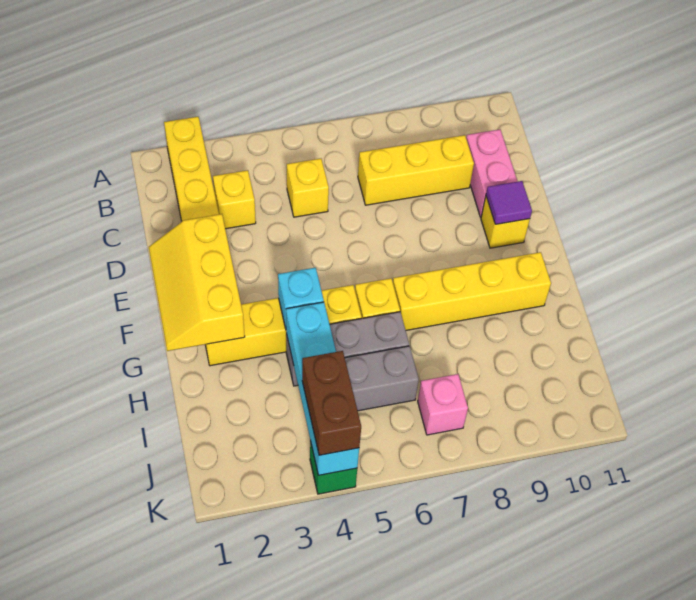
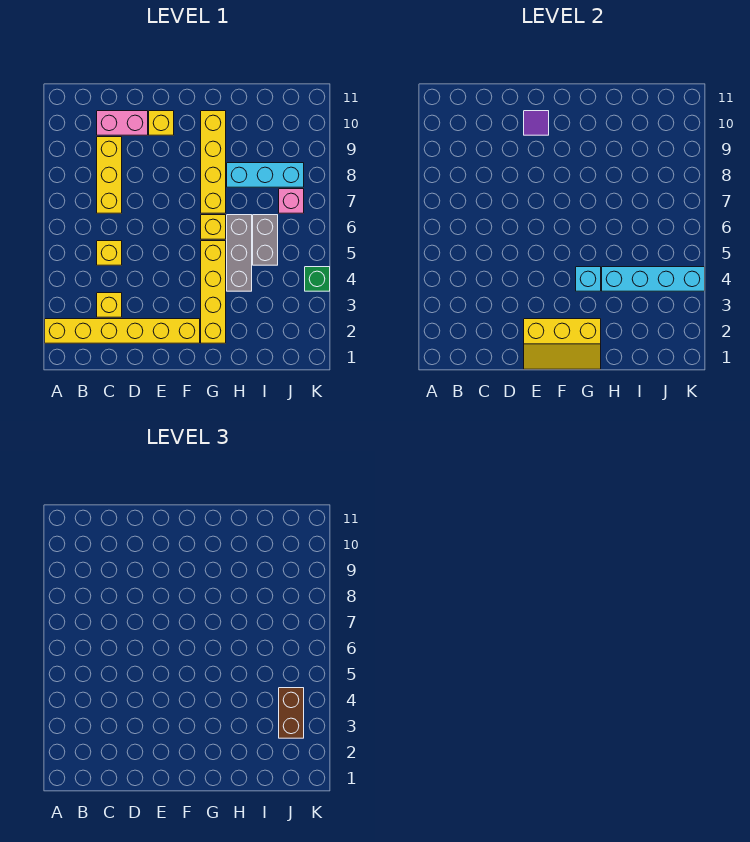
none -> cyan brick H8:J8 level 1
brown brick J4:K4 level 3 -> brown brick J3:J4 level 3

